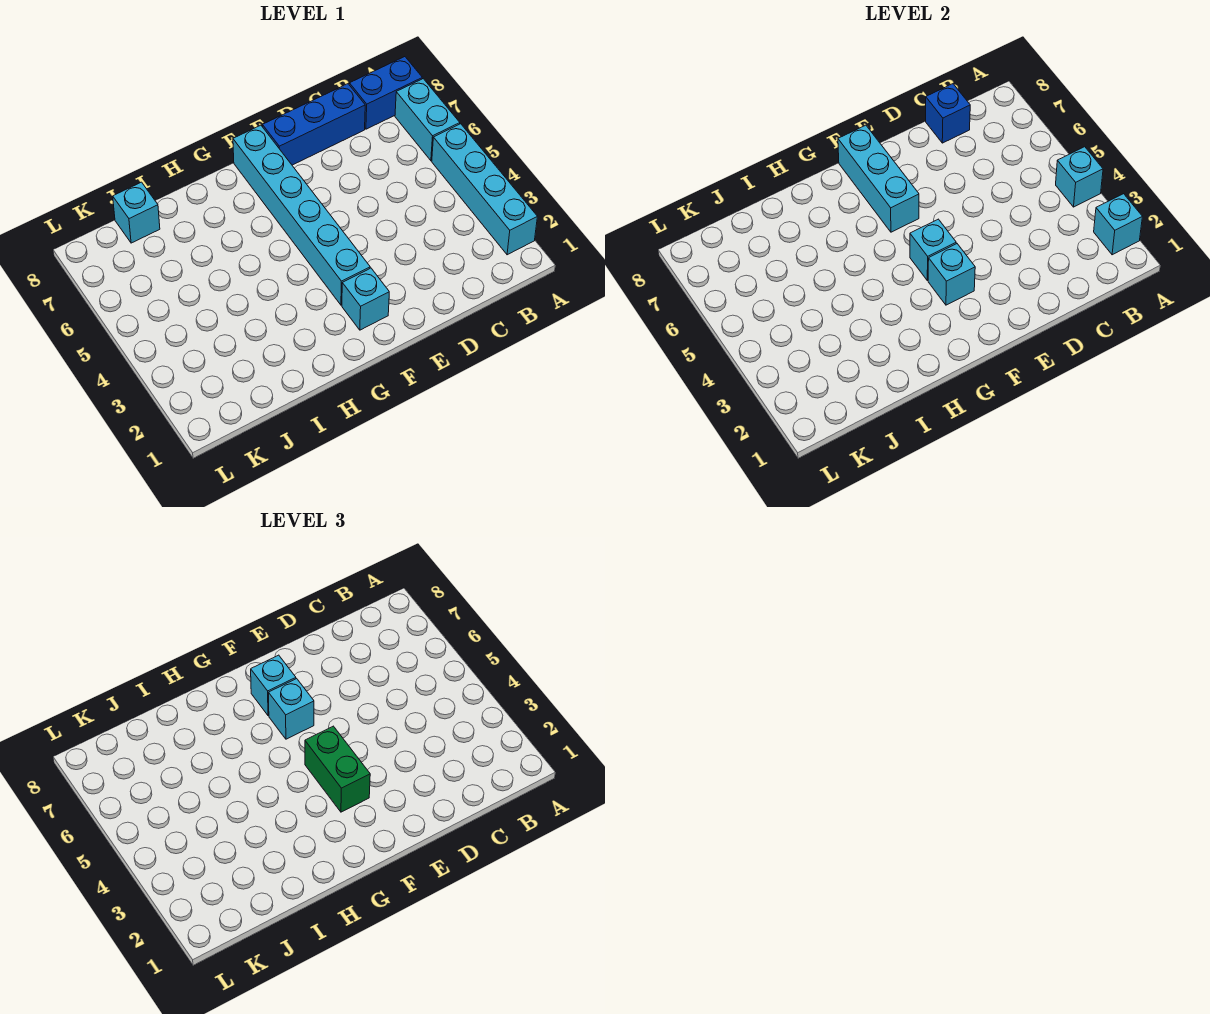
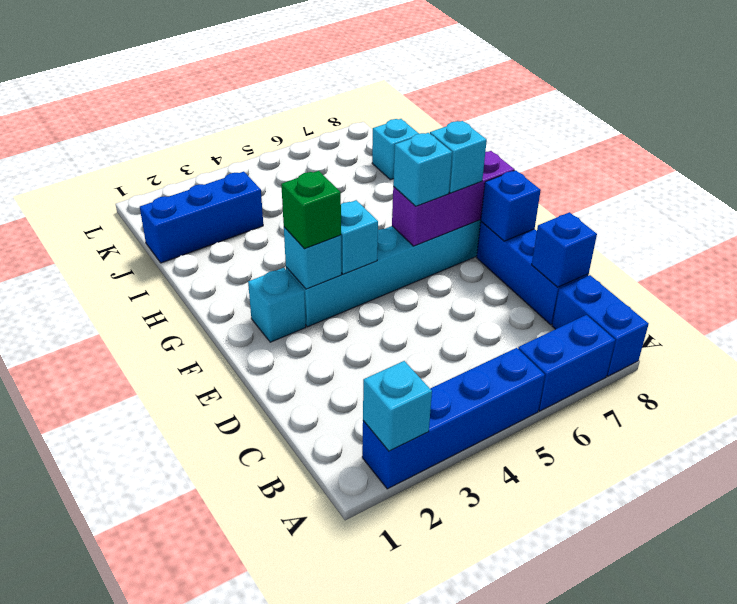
cyan brick A2:A5 level 1 -> blue brick A2:A5 level 1
cyan brick A4 level 2 -> none
cyan brick A6:A7 level 1 -> blue brick A6:A7 level 1
none -> blue brick E8 level 2
green brick F3:F4 level 3 -> green brick F3 level 3
cyan brick F6:F8 level 2 -> purple brick F6:F8 level 2
none -> blue brick J1:J3 level 1

